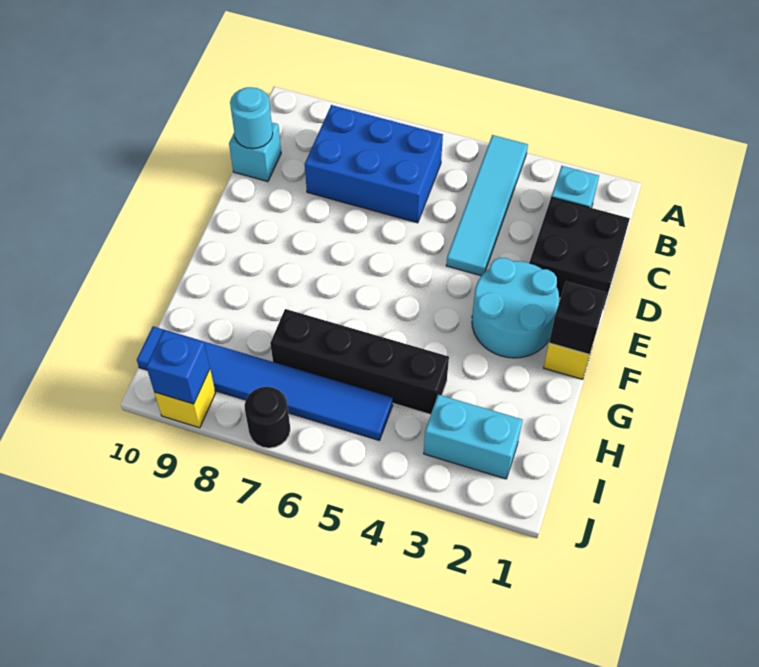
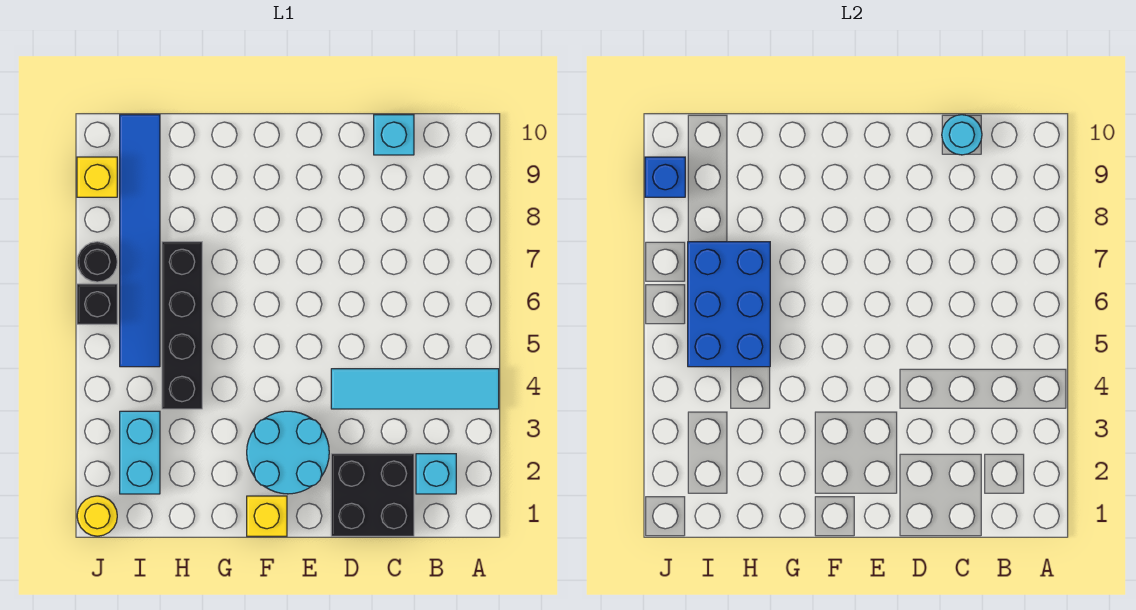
blue brick B6:C8 level 1 -> blue brick H5:I7 level 2
black brick F1 level 2 -> black brick J6 level 1
none -> yellow round brick J1 level 1

